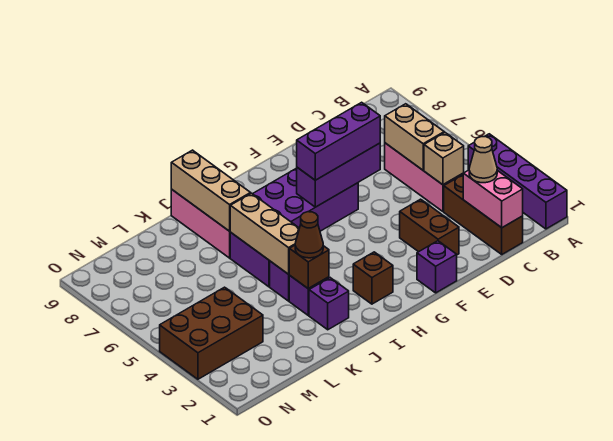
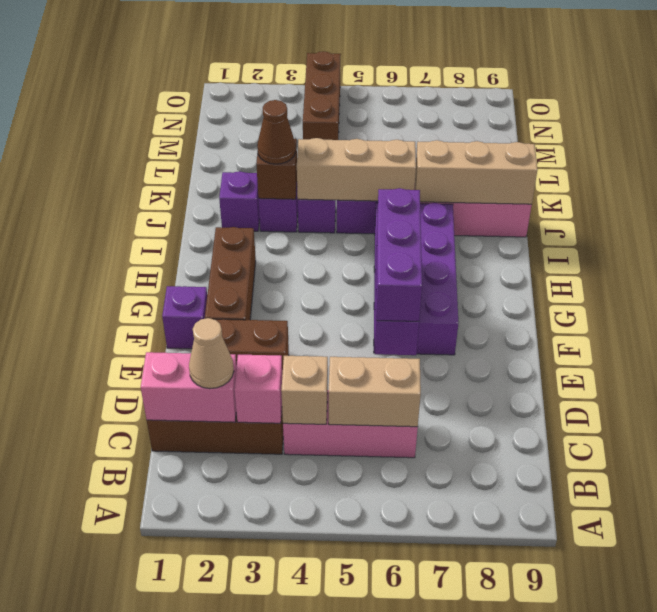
purple brick A1:A4 level 1 -> none
none -> pink brick C3 level 2
brown brick H2 level 1 -> brown brick F2:H2 level 1
brown brick M3:O4 level 1 -> brown brick M4:O4 level 1

